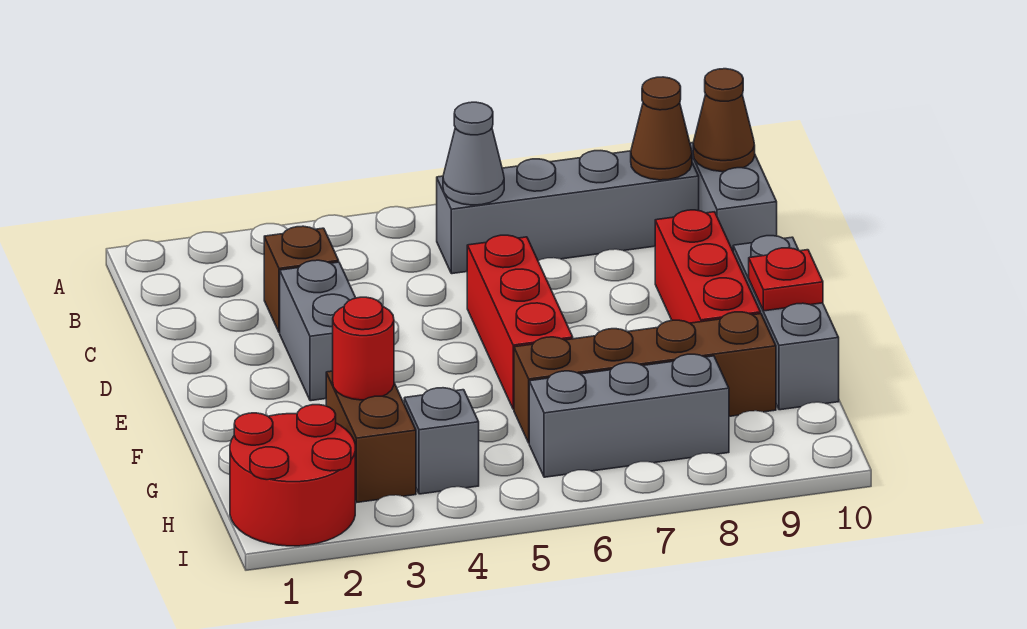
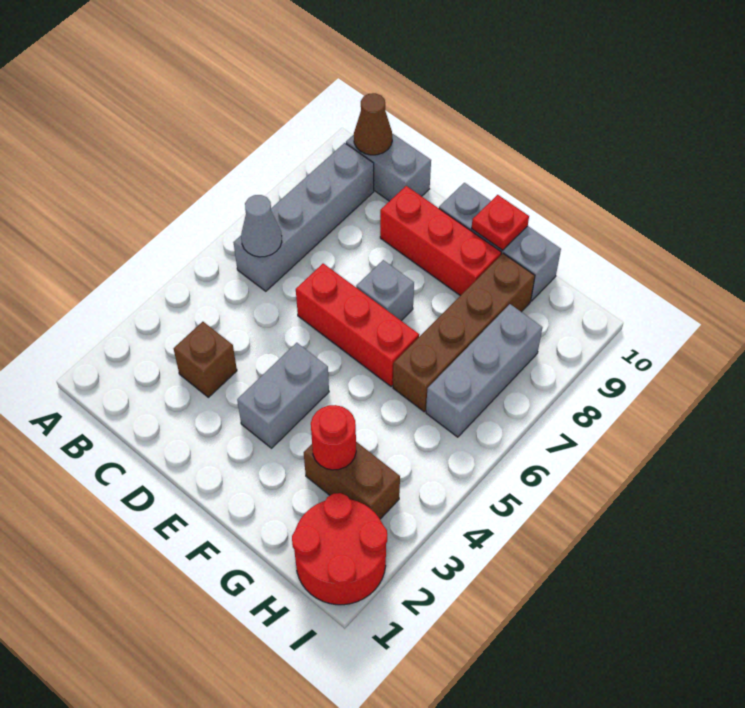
brown cone B9 level 2 -> none
grey brick D3:E3 level 1 -> grey brick E3:E4 level 1
grey brick H4 level 1 -> grey brick E7 level 1

